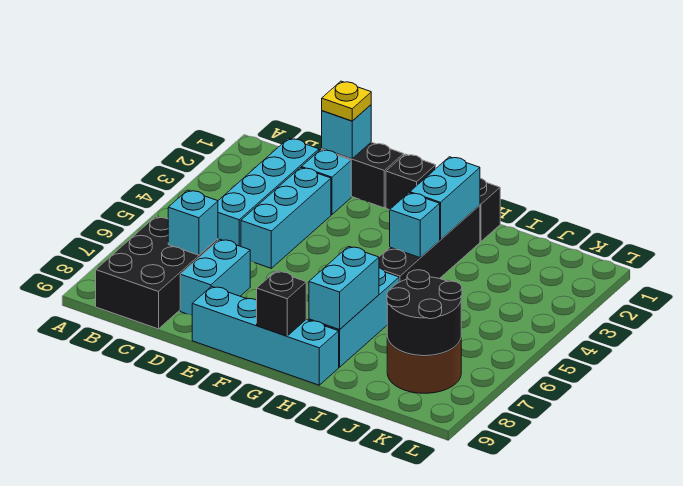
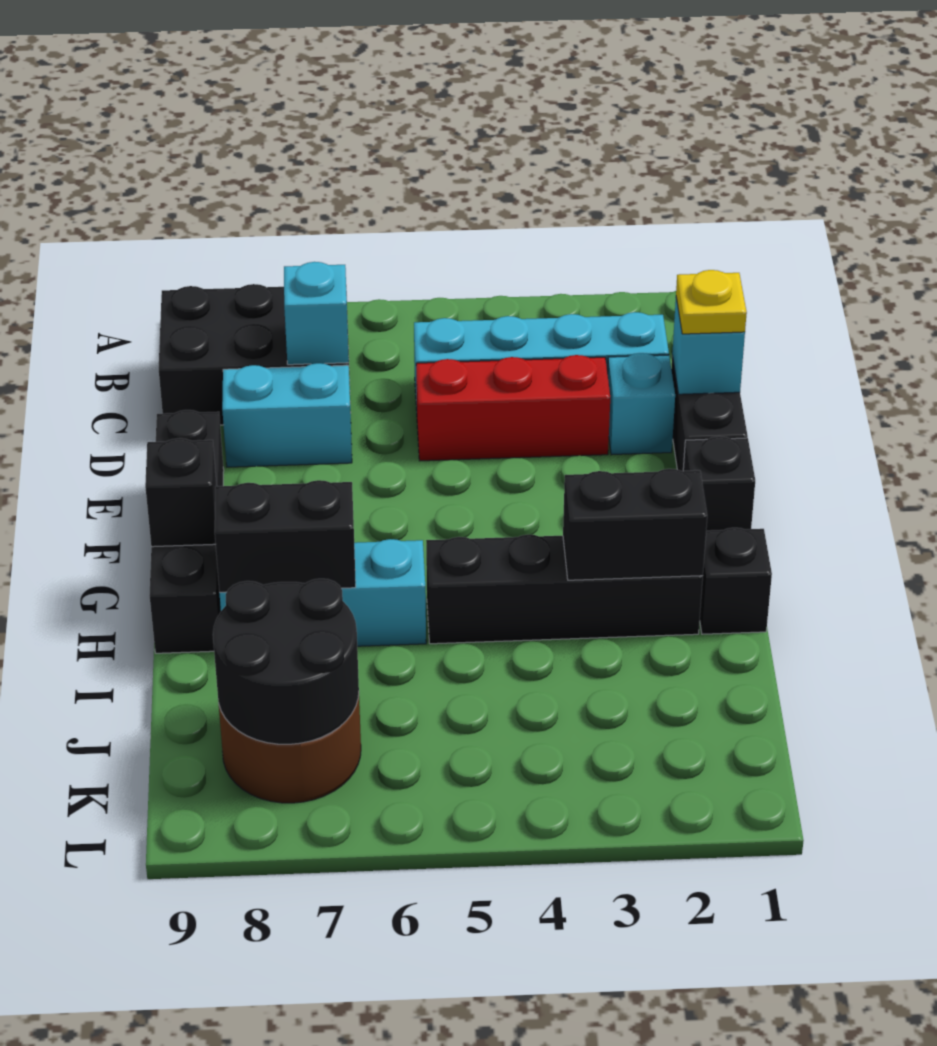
cyan brick D3:D5 level 1 -> red brick D3:D5 level 1
cyan brick E9:H9 level 1 -> black brick E9:H9 level 1
cyan brick H2:H3 level 2 -> black brick H2:H3 level 2
cyan brick H4 level 2 -> none
cyan brick H7:H8 level 2 -> black brick H7:H8 level 2

